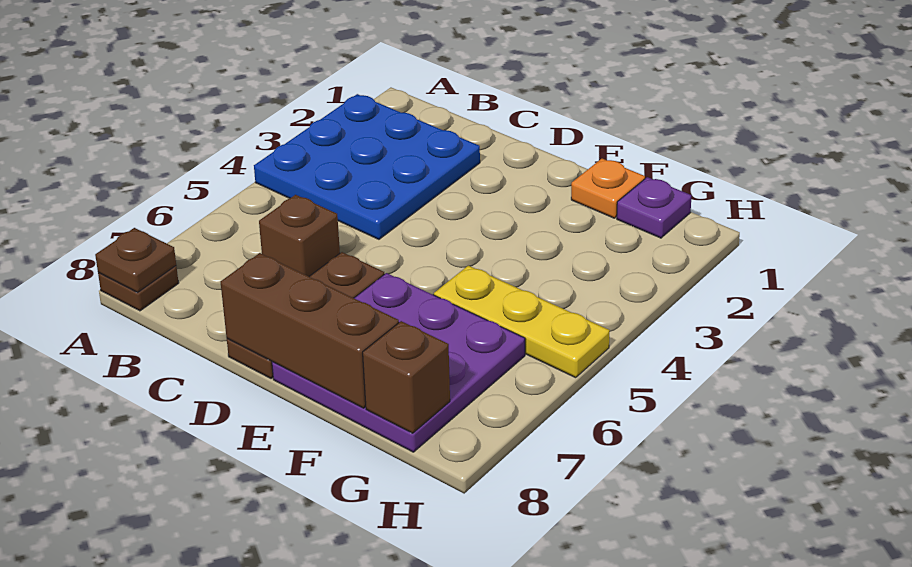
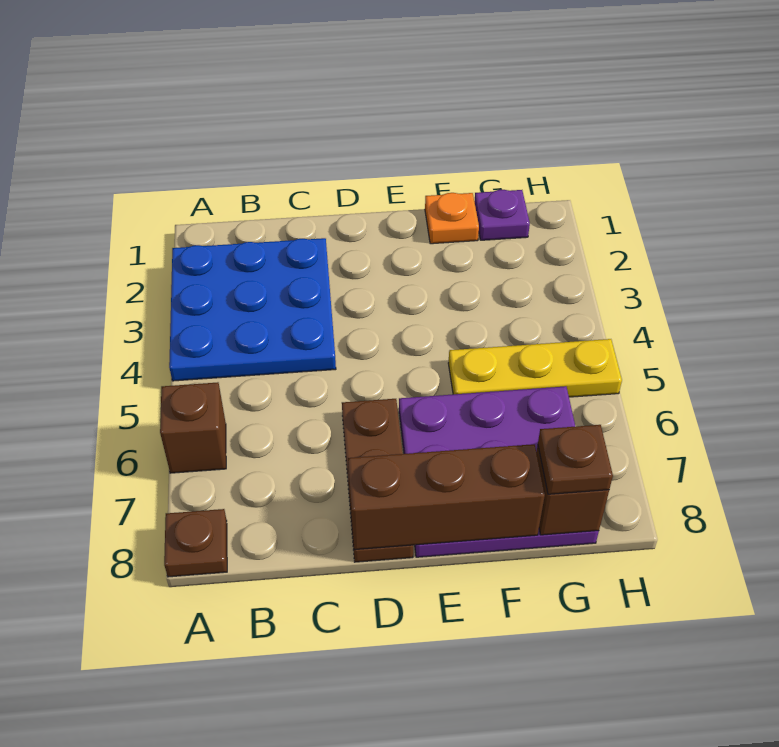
brown plate A8 level 2 -> brown plate G8 level 3
brown brick C6 level 1 -> brown brick A6 level 1

